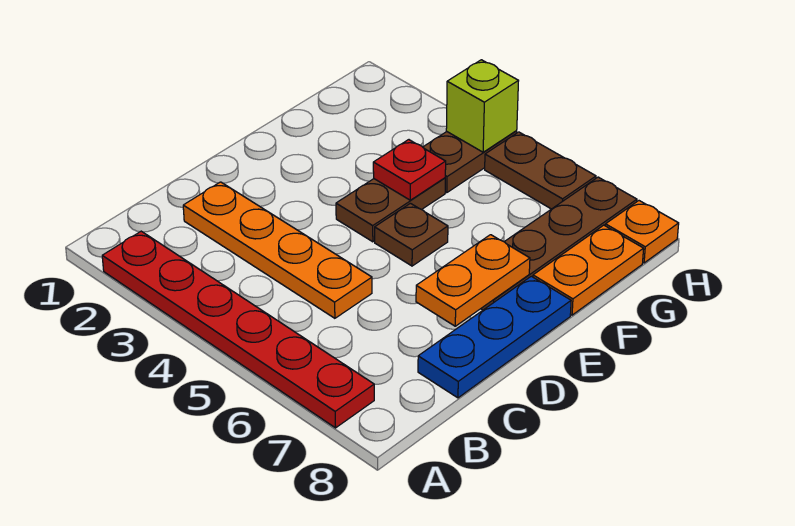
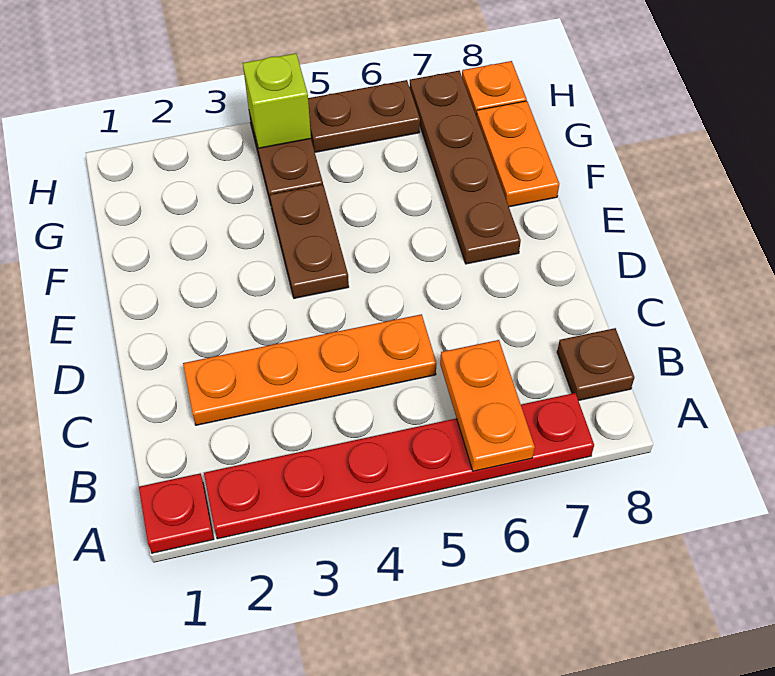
blue plate C8:E8 level 1 -> none
orange plate D7:E7 level 2 -> orange plate A6:B6 level 2
brown plate E5 level 1 -> brown plate B8 level 1
red plate F4 level 2 -> red plate A1 level 1

